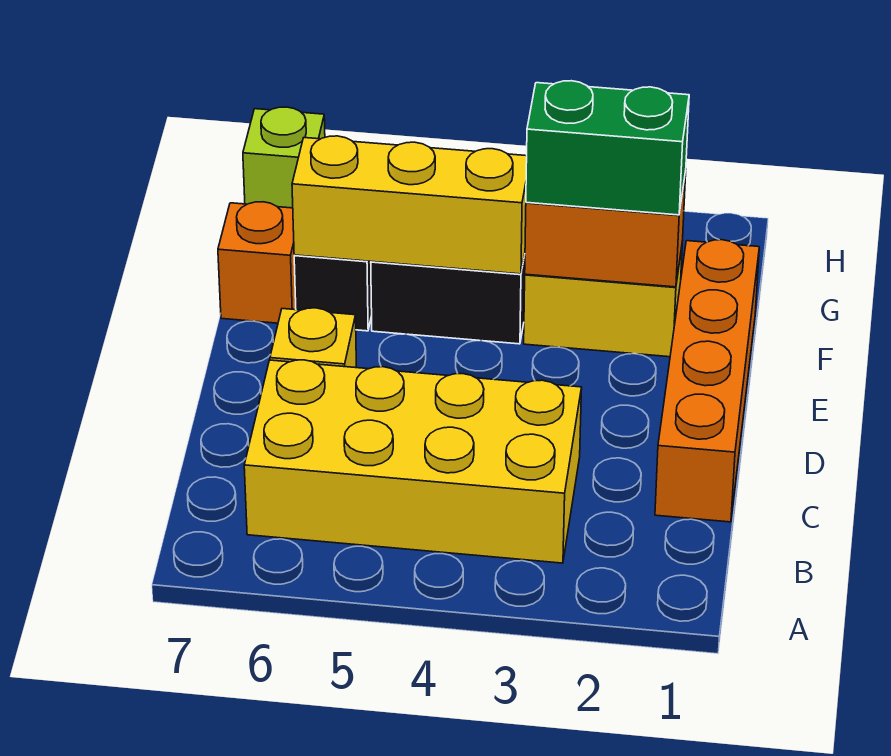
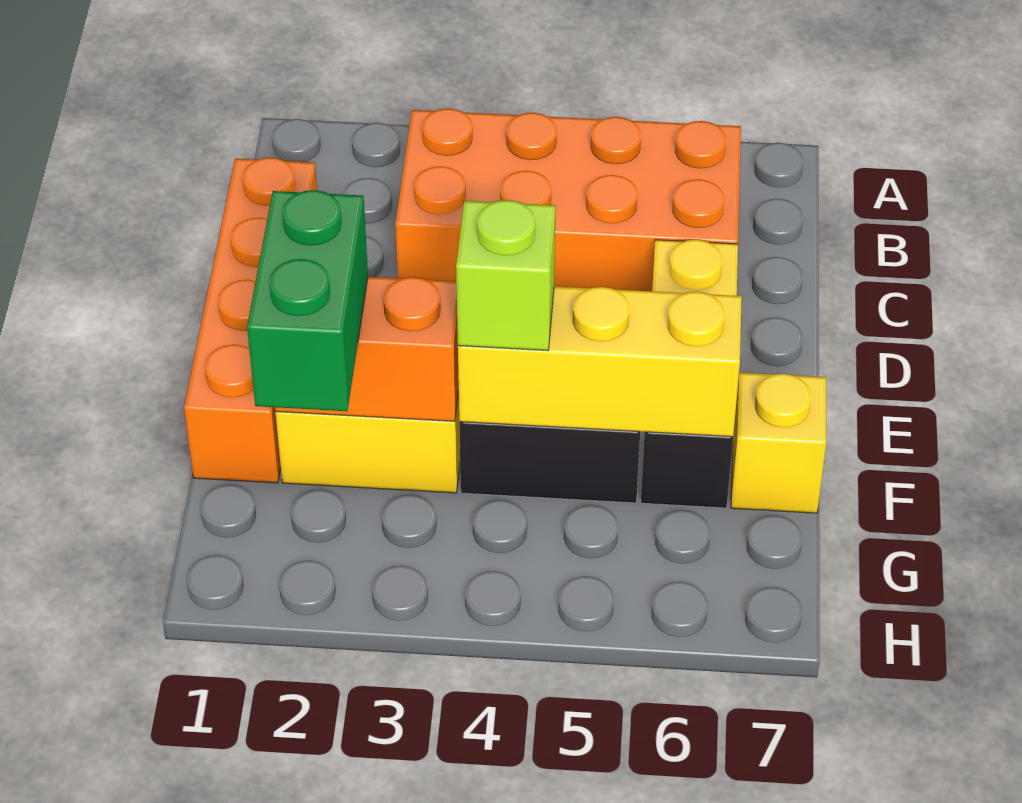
yellow brick B3:C6 level 1 -> orange brick B3:C6 level 1
green brick F2:F3 level 3 -> green brick F2:G2 level 3
orange brick F7 level 1 -> yellow brick F7 level 1
lime brick H7 level 1 -> lime brick F4 level 3

